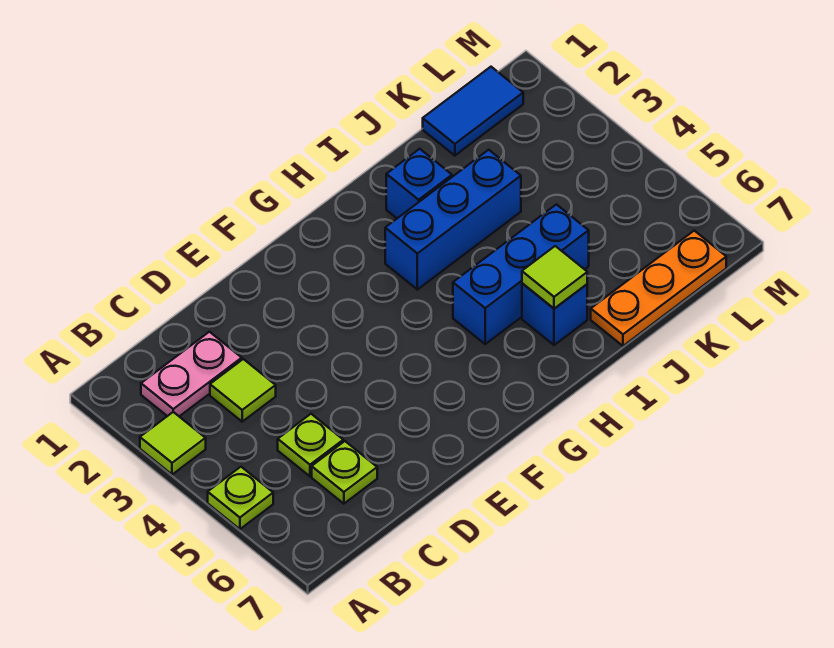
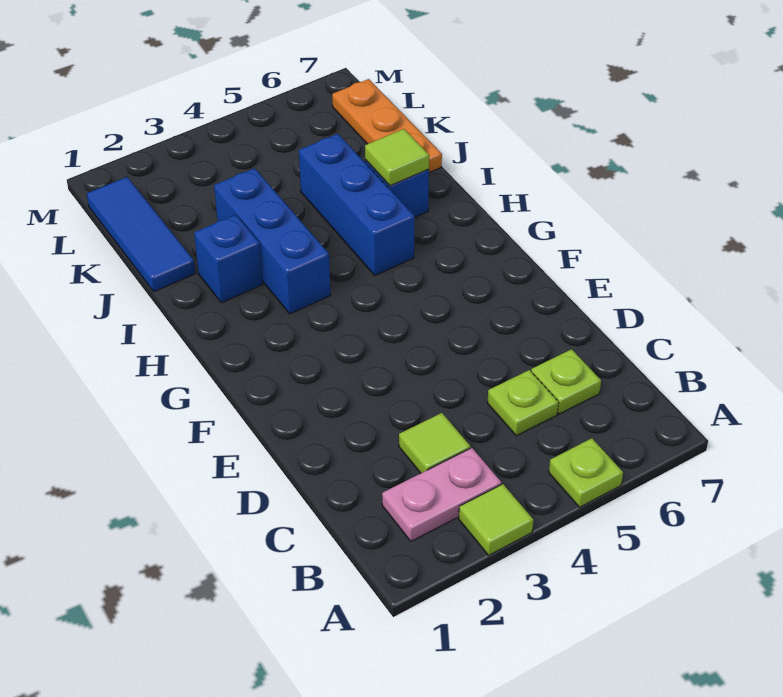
pink plate B2:C2 level 1 -> pink plate B2:B3 level 1
blue tile K1:L1 level 1 -> blue tile J1:L1 level 1

